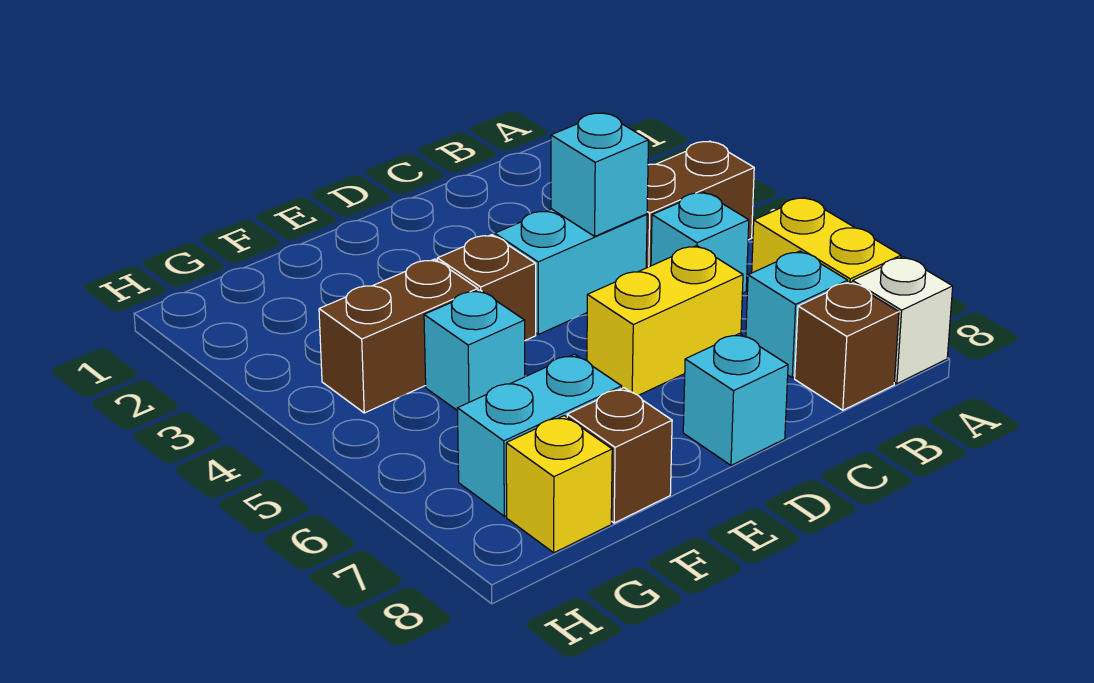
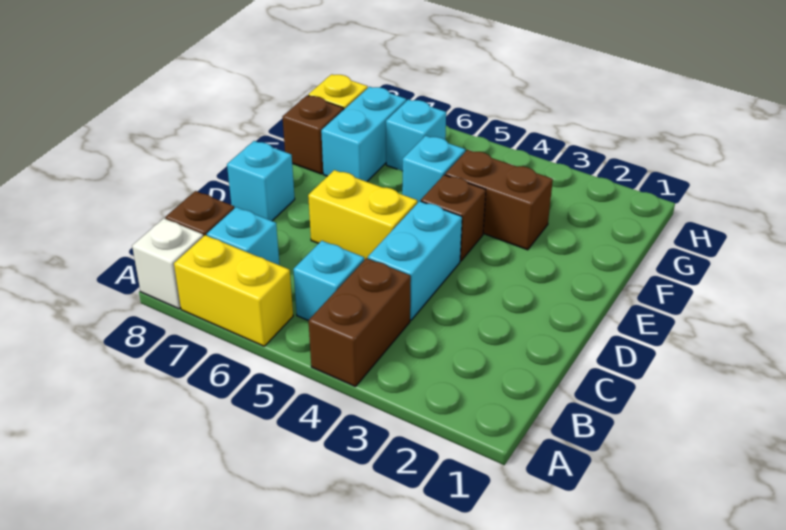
cyan brick C4 level 2 -> cyan brick G6 level 1
yellow brick C6:D6 level 1 -> yellow brick D5:D6 level 1
brown brick F4:G4 level 1 -> brown brick F3:F4 level 1

